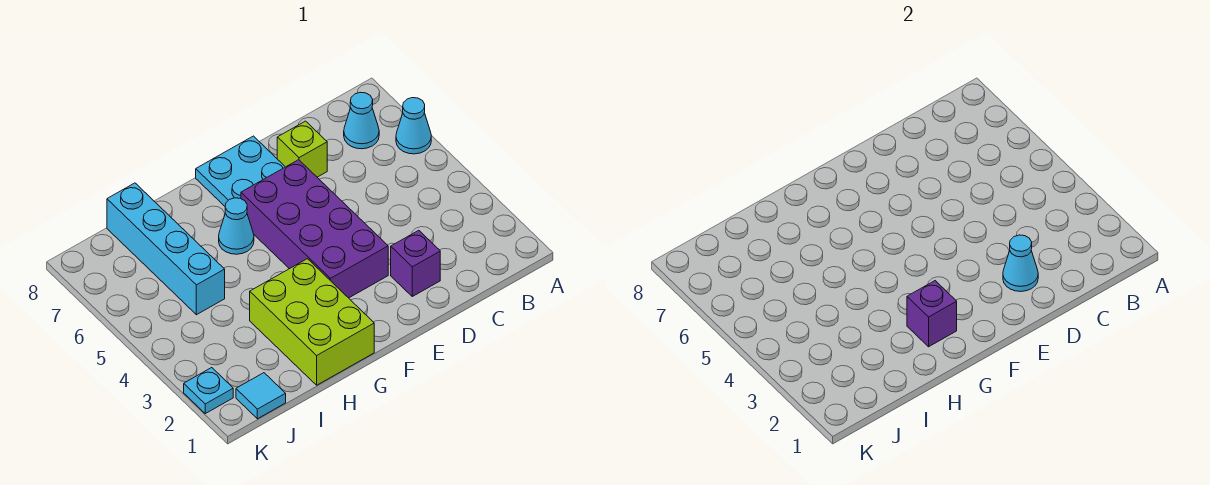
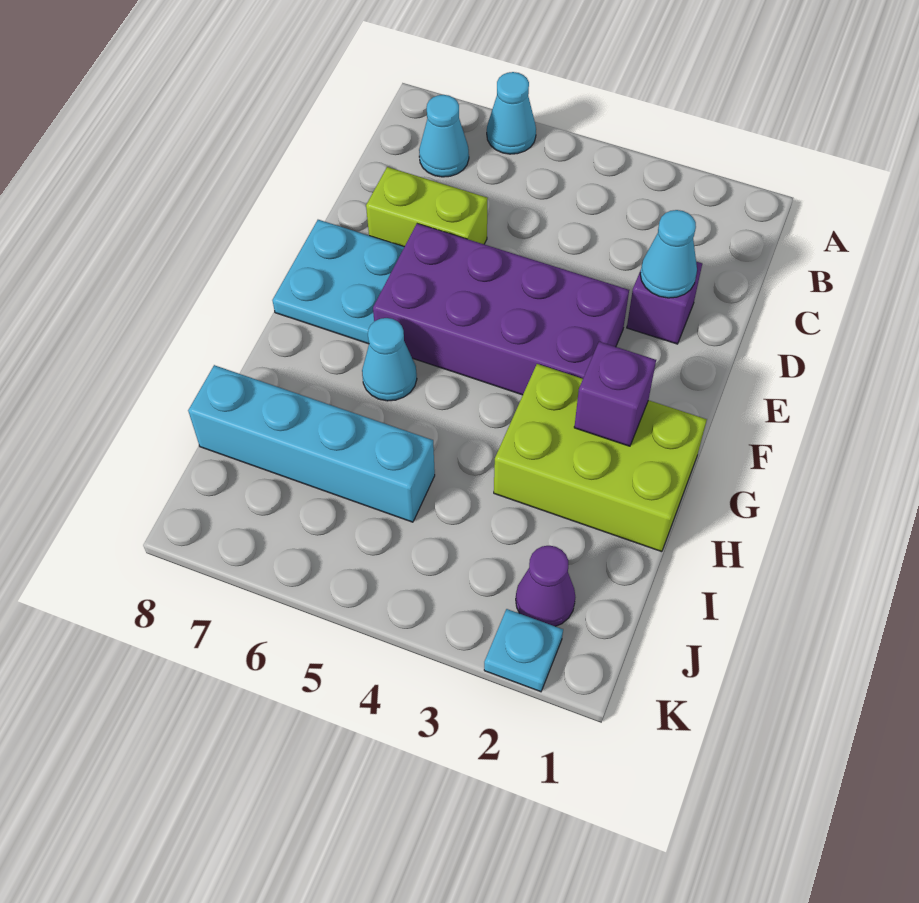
lime brick D7 level 1 -> lime brick D6:D7 level 1
cyan tile J1 level 1 -> none
none -> purple cone J2 level 1

